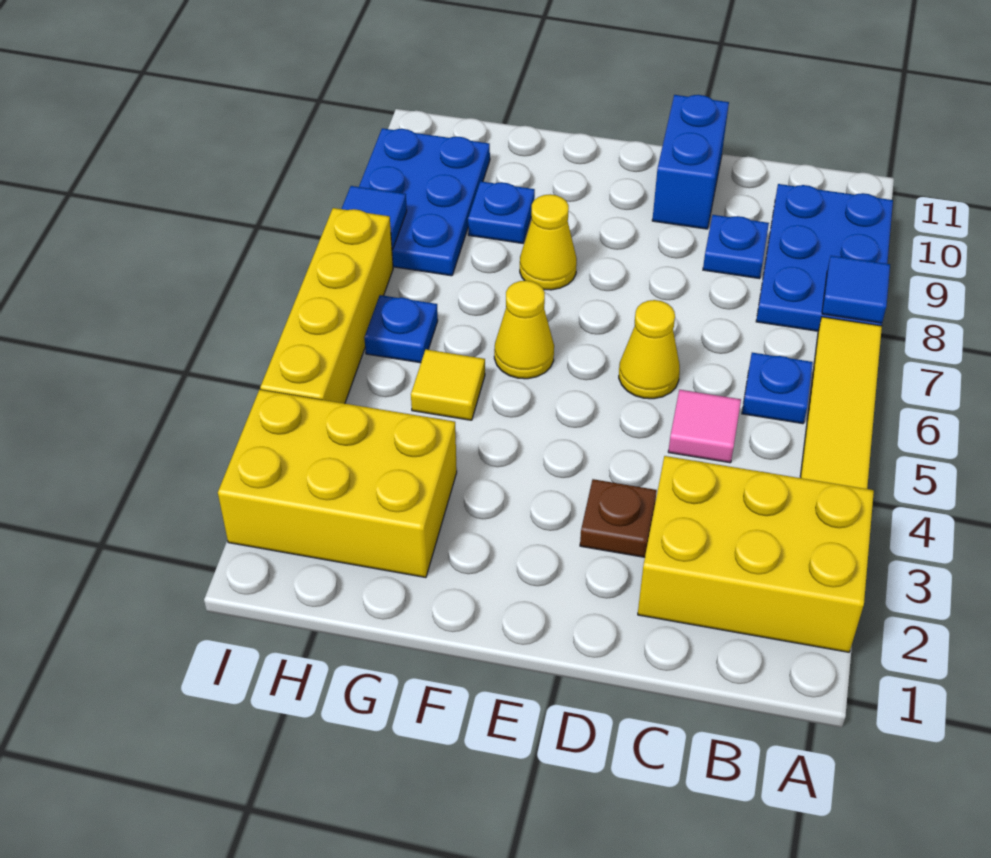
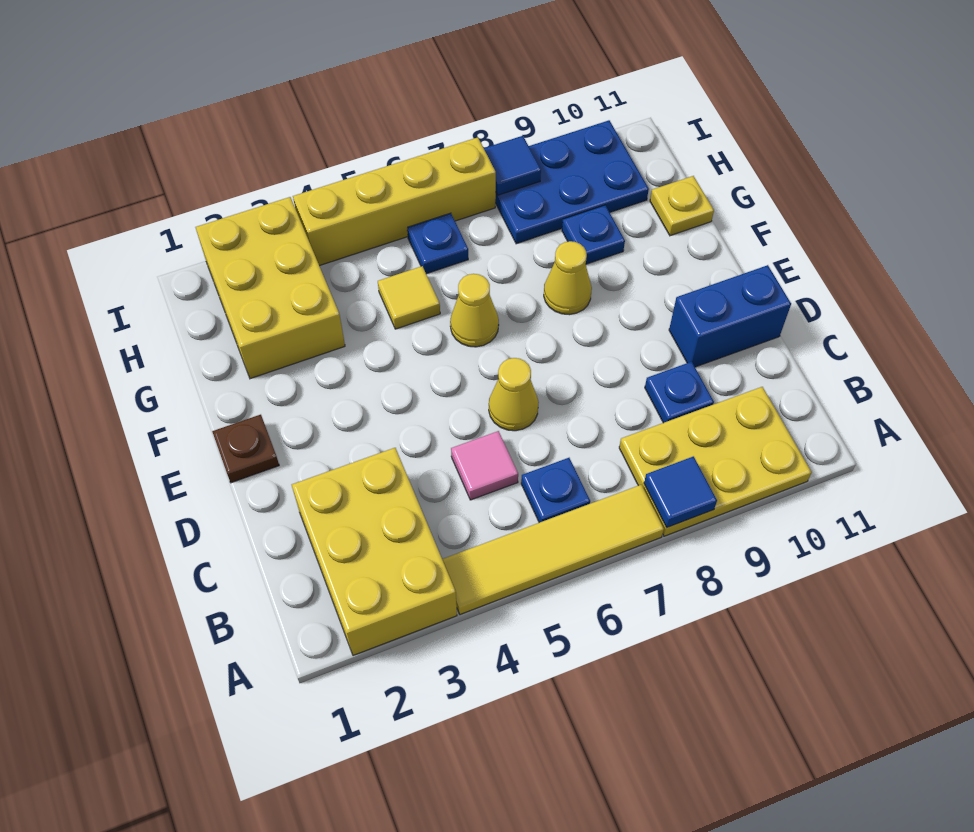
blue plate A8:B10 level 1 -> yellow plate A8:B10 level 1
brown plate D3 level 1 -> brown plate E1 level 1
none -> yellow plate G11 level 1

